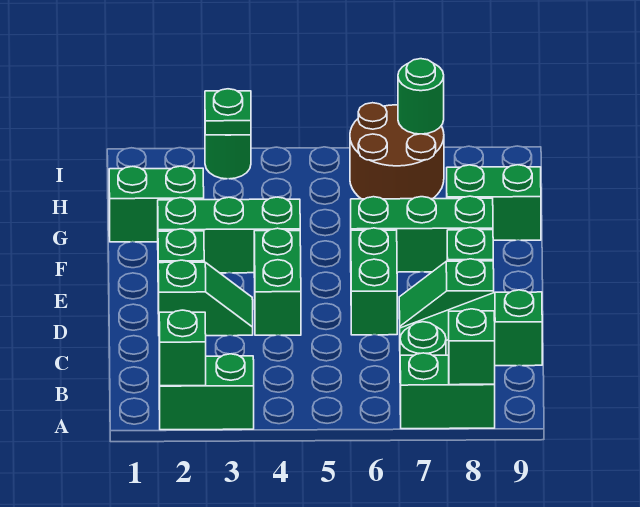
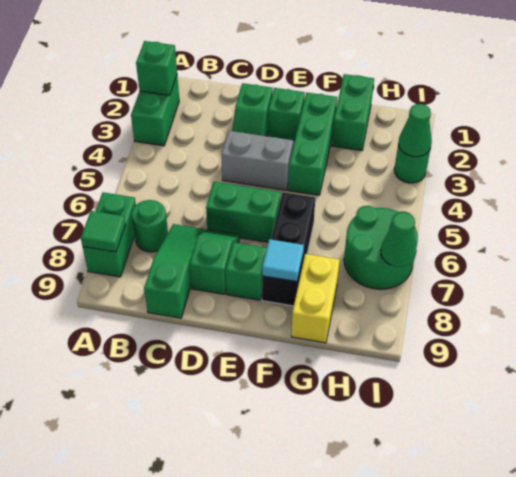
green brick A8 level 2 -> green tile A8 level 2
green brick D4:E4 level 1 -> grey brick D4:E4 level 1
green brick F6:F8 level 1 -> black brick F6:F8 level 1
none -> cyan tile F8 level 2
green brick G8:G9 level 1 -> yellow brick G8:G9 level 1
brown round brick H6:I7 level 1 -> green round brick H6:I7 level 1
green plate I3 level 2 -> green cone I3 level 2
green round brick I7 level 2 -> green cone I7 level 2

